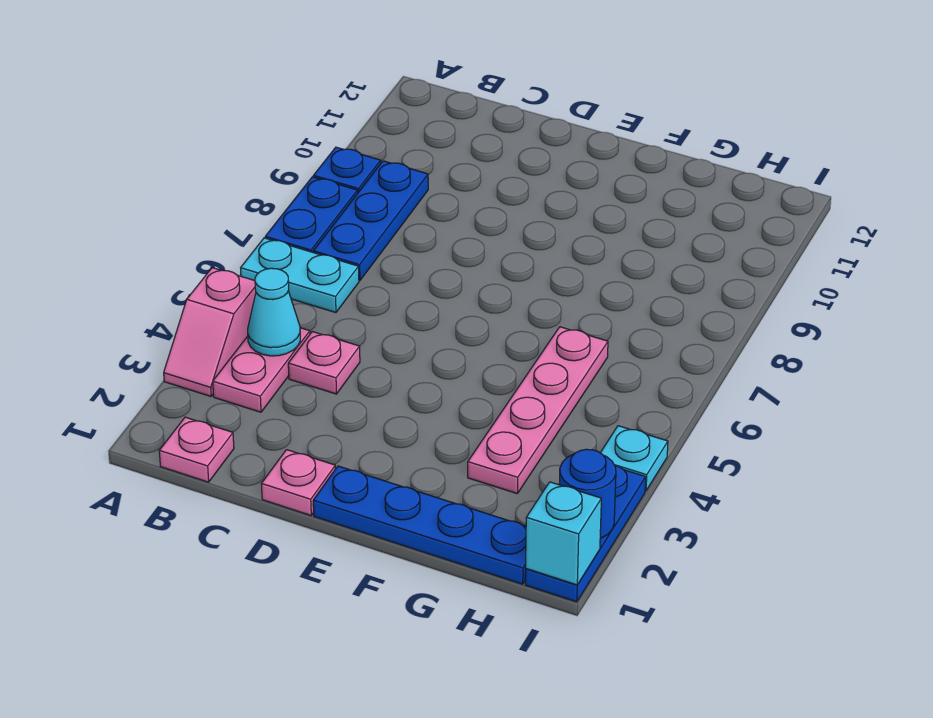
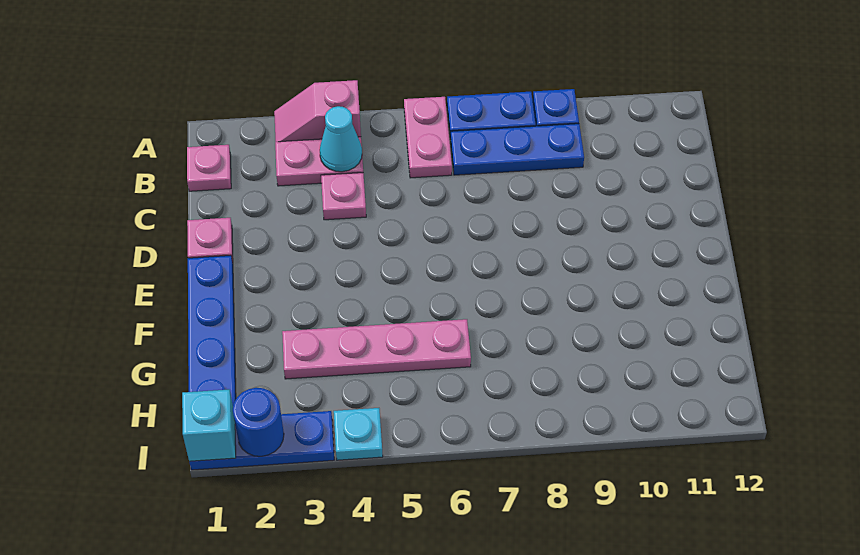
cyan plate A6:B6 level 1 -> pink plate A6:B6 level 1

